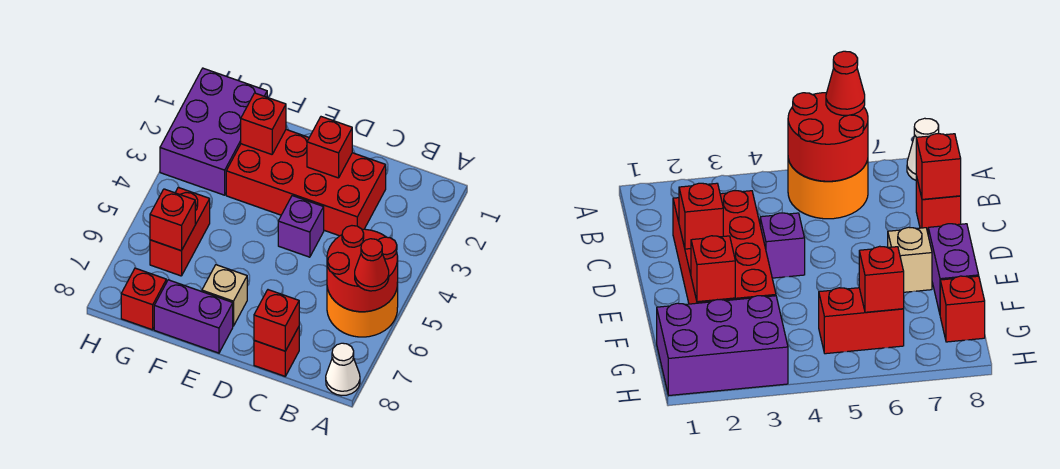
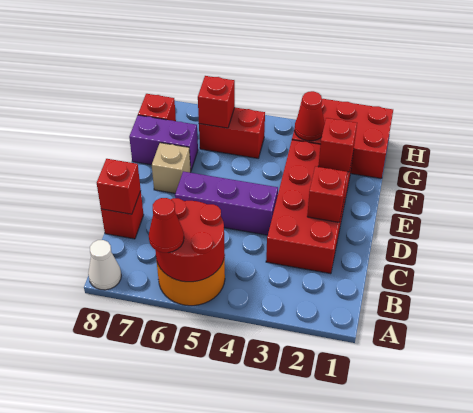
purple brick D4 level 1 -> purple brick D4:D6 level 1
purple brick E8:F8 level 1 -> purple brick F7:F8 level 1
purple brick G1:H3 level 1 -> red brick G1:H3 level 1
none -> red cone G3 level 2

